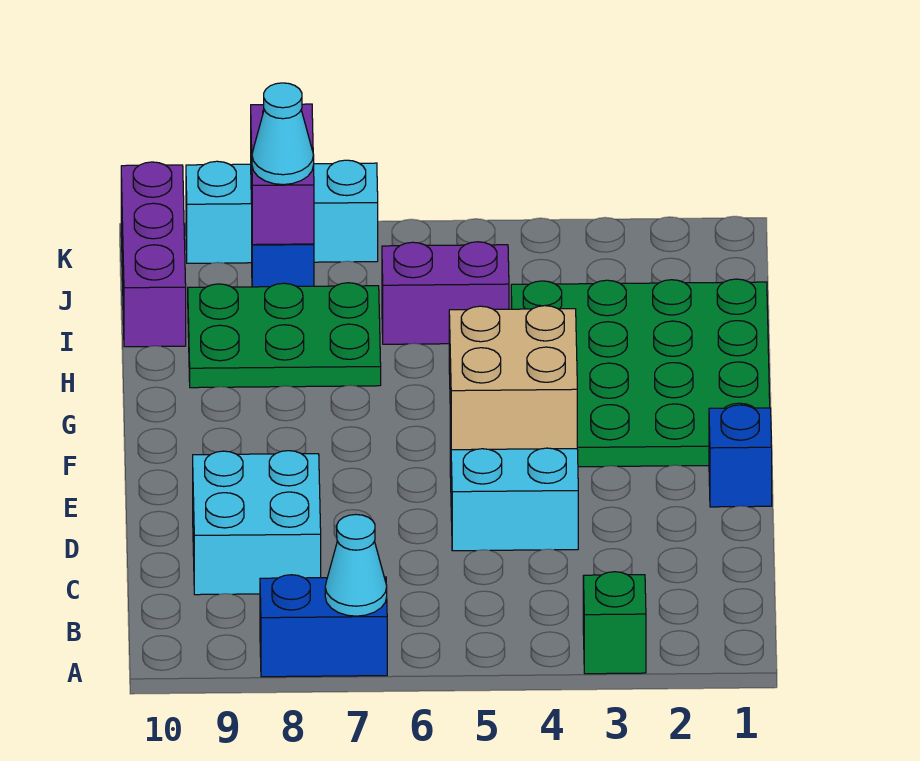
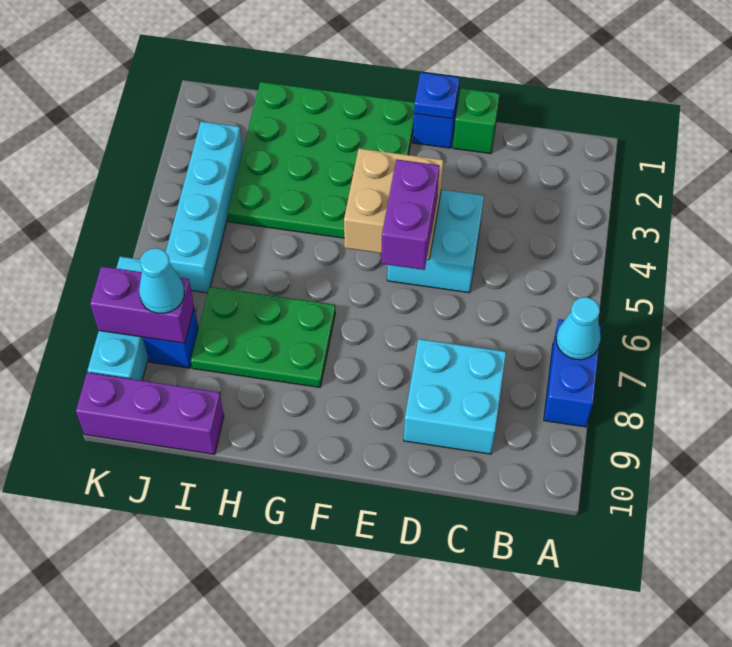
green brick A3 level 1 -> green brick D1 level 1
none -> blue plate E1 level 2
green plate H7:I9 level 1 -> green plate G7:I8 level 1
purple brick I5:I6 level 1 -> purple brick E5:E6 level 3
none -> cyan brick J3:J6 level 1

